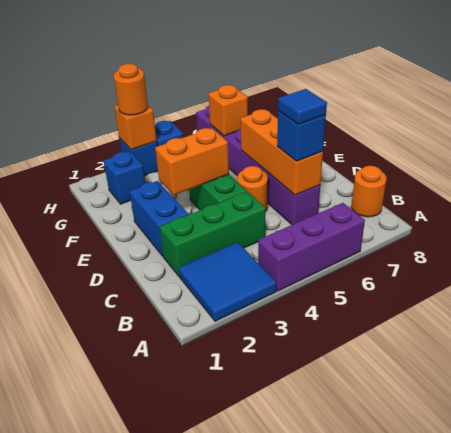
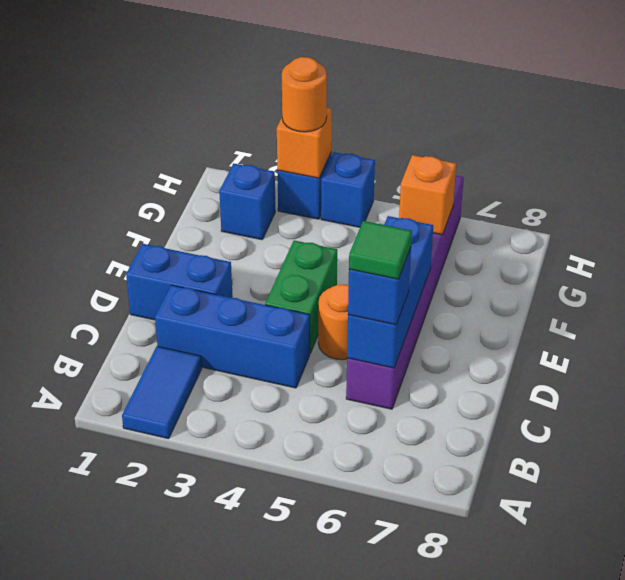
blue tile A2:B3 level 1 -> blue tile A2:B2 level 1
purple brick A4:A6 level 1 -> none
orange round brick B8 level 1 -> none
green brick C2:C4 level 1 -> blue brick C2:C4 level 1
orange brick C6:E6 level 2 -> blue brick C6:E6 level 2
blue tile C6 level 4 -> green tile C6 level 4
blue brick D2:E2 level 1 -> blue brick D1:D2 level 1
orange brick E3:E4 level 2 -> none

